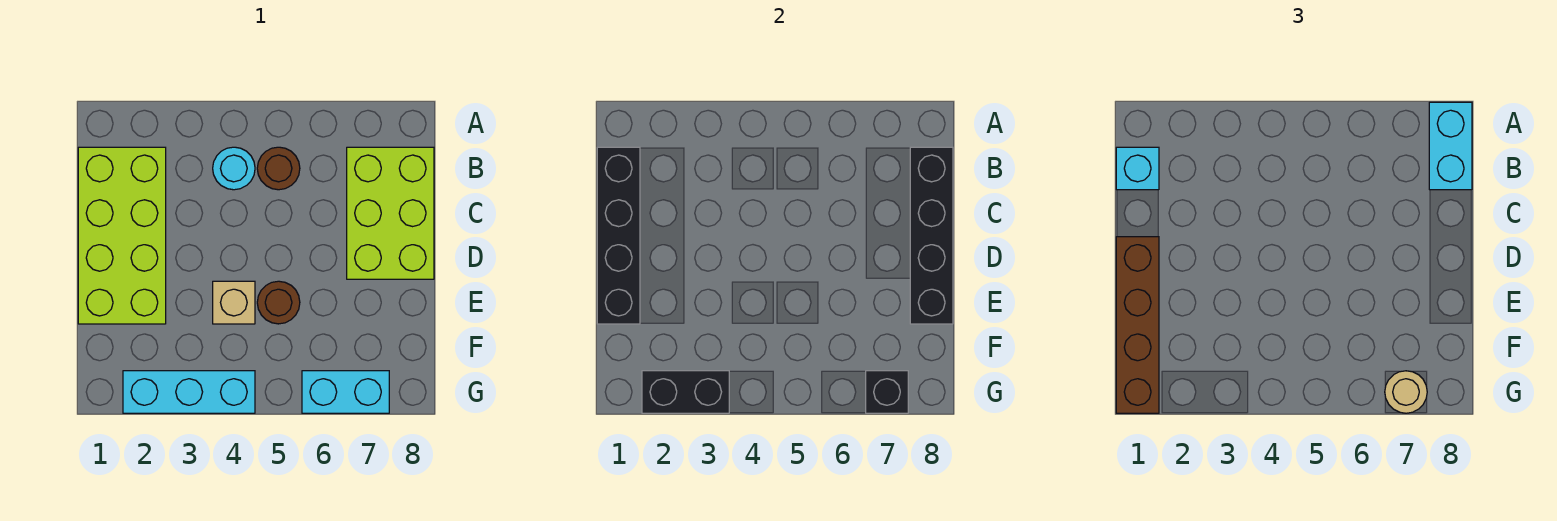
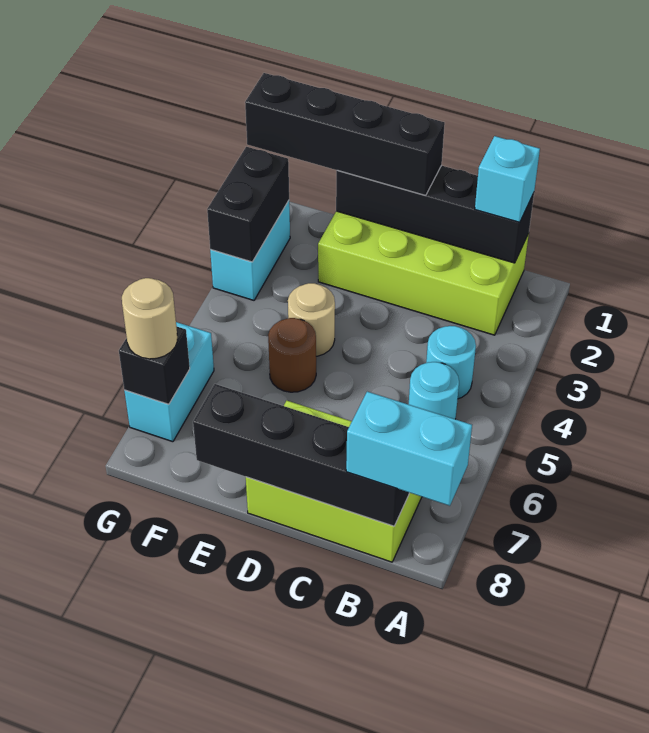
brown round brick B5 level 1 -> cyan round brick B5 level 1
brown brick D1:G1 level 3 -> black brick D1:G1 level 3
tan brick E4 level 1 -> tan round brick E4 level 1
cyan brick G2:G4 level 1 -> cyan brick G2:G3 level 1

